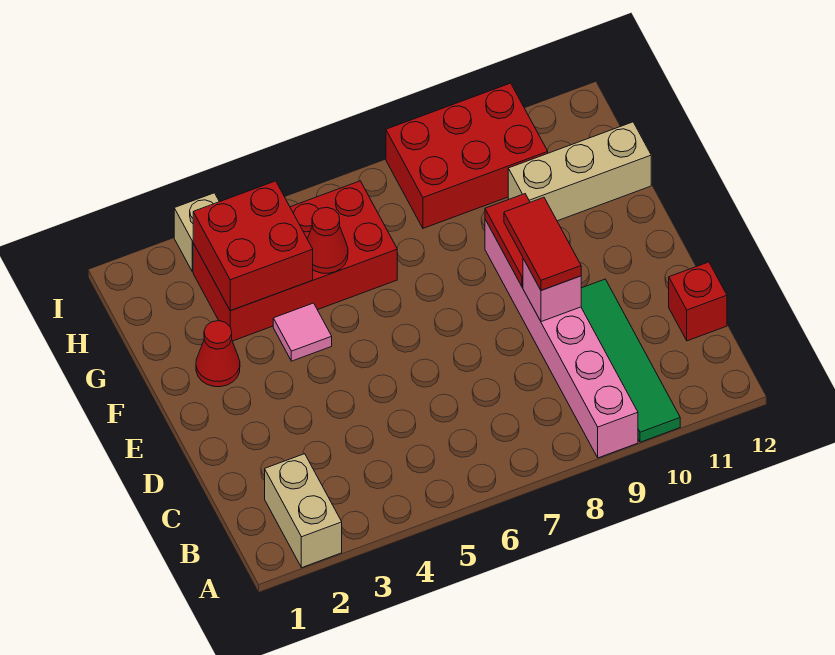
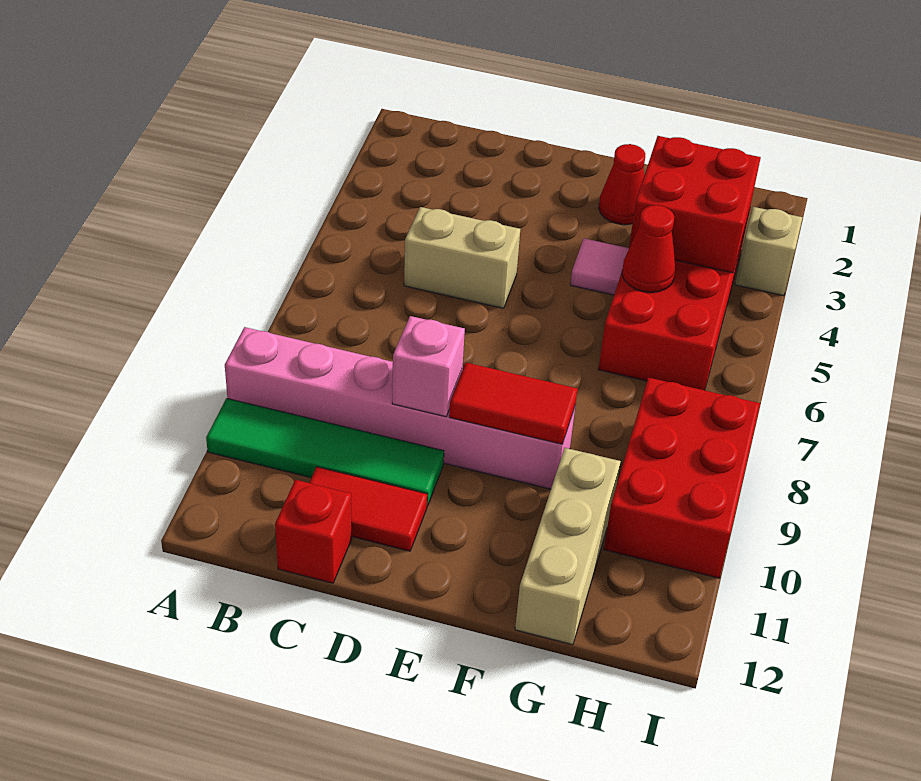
tan brick A2:B2 level 1 -> tan brick C5:D5 level 1
red tile D9:E9 level 3 -> red tile C11:D11 level 1

